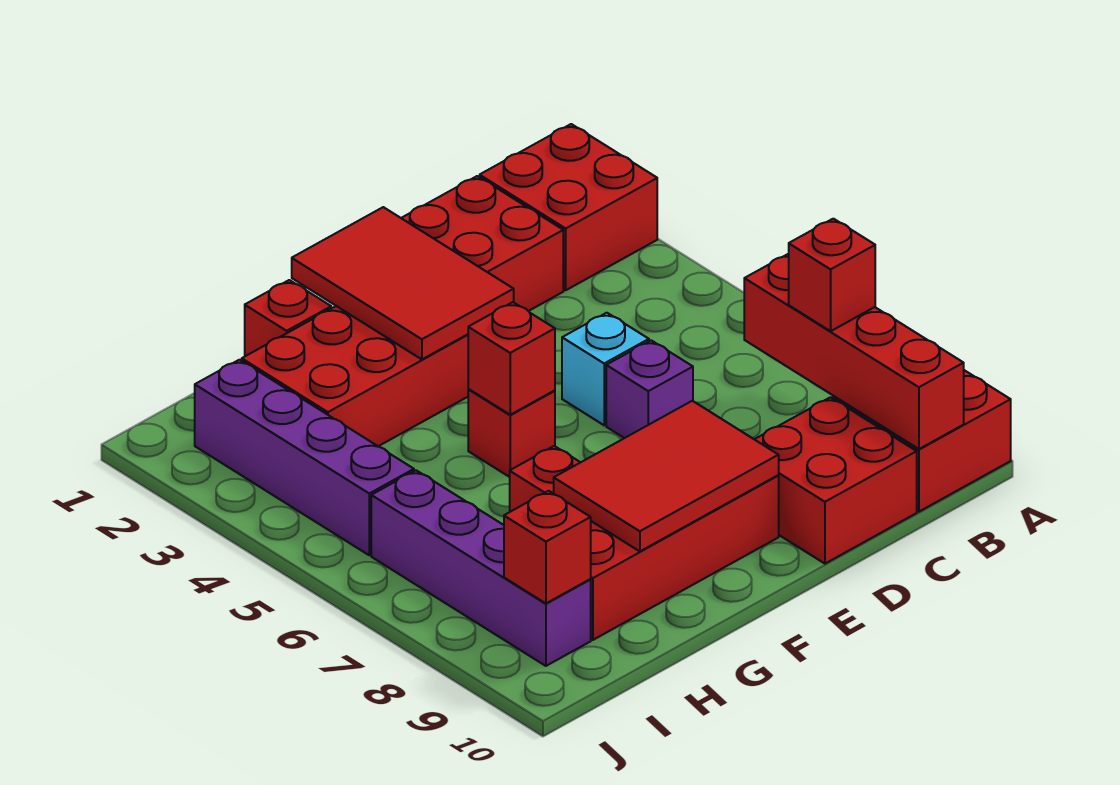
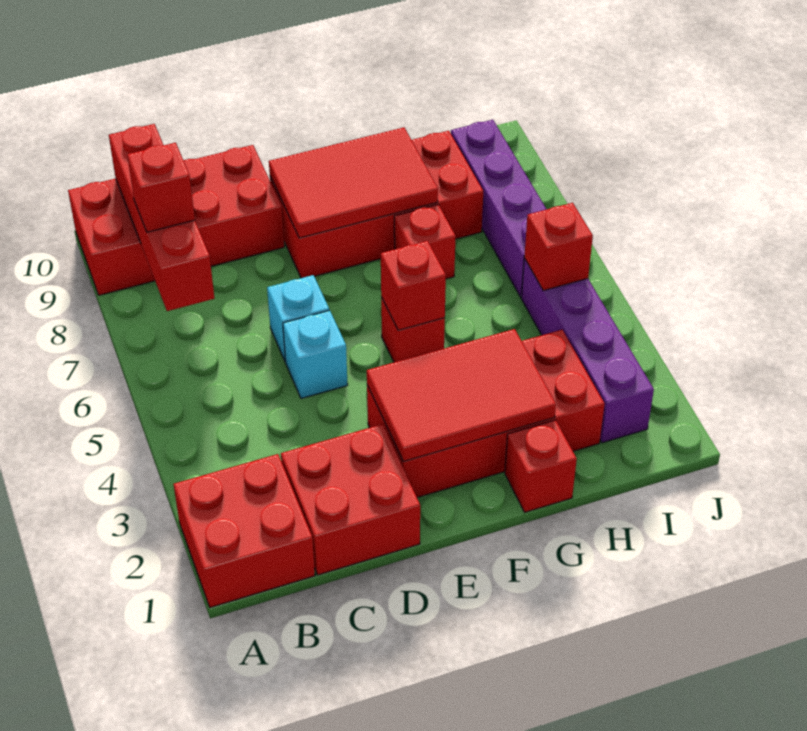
purple brick D6 level 1 -> cyan brick D6 level 1
red tile E1:F3 level 2 -> red tile E2:G3 level 2
red brick I9 level 2 -> red brick I5 level 2

